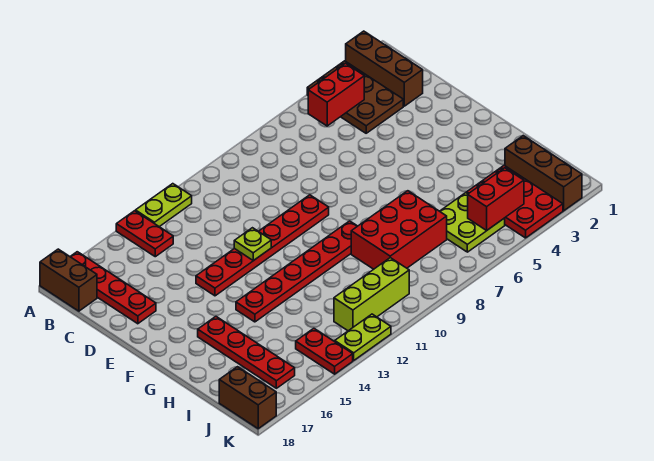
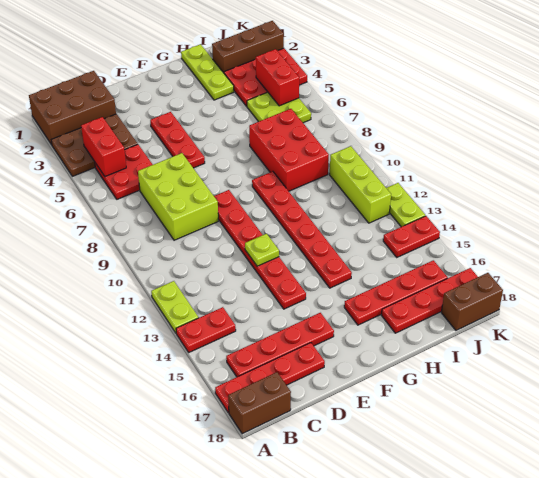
brown brick A2:C2 level 1 -> brown brick A1:C2 level 1
none -> red plate B5:C6 level 1
none -> red plate B16:E16 level 1
none -> lime brick C7:D9 level 1
none -> red plate E4:E6 level 1
none -> lime plate H1:H3 level 1
none -> red plate H17:K17 level 1

